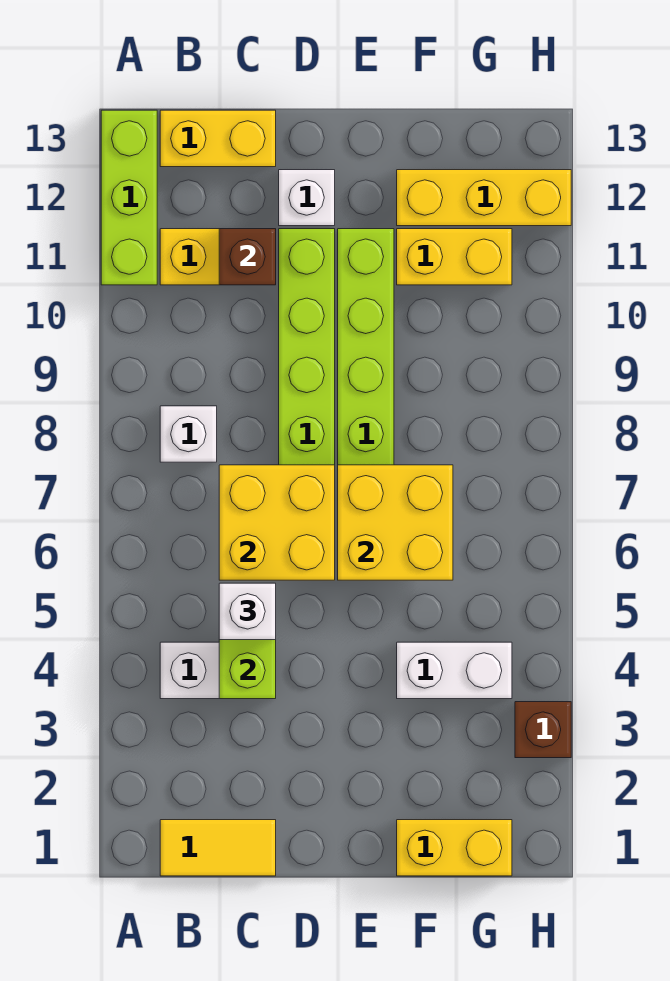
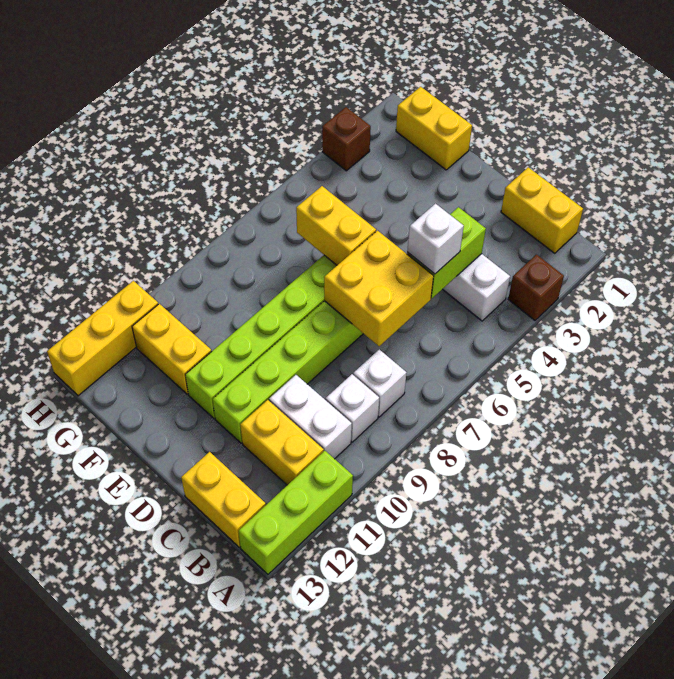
yellow tile B1:C1 level 1 -> yellow brick B1:C1 level 1
brown brick C11 level 2 -> brown brick A3 level 1
white brick D12 level 1 -> white brick B9 level 1
yellow brick E6:F7 level 2 -> yellow brick E6:F6 level 2
white brick F4:G4 level 1 -> white brick B10:C10 level 1
yellow brick F12:H12 level 1 -> yellow brick H11:H13 level 1

